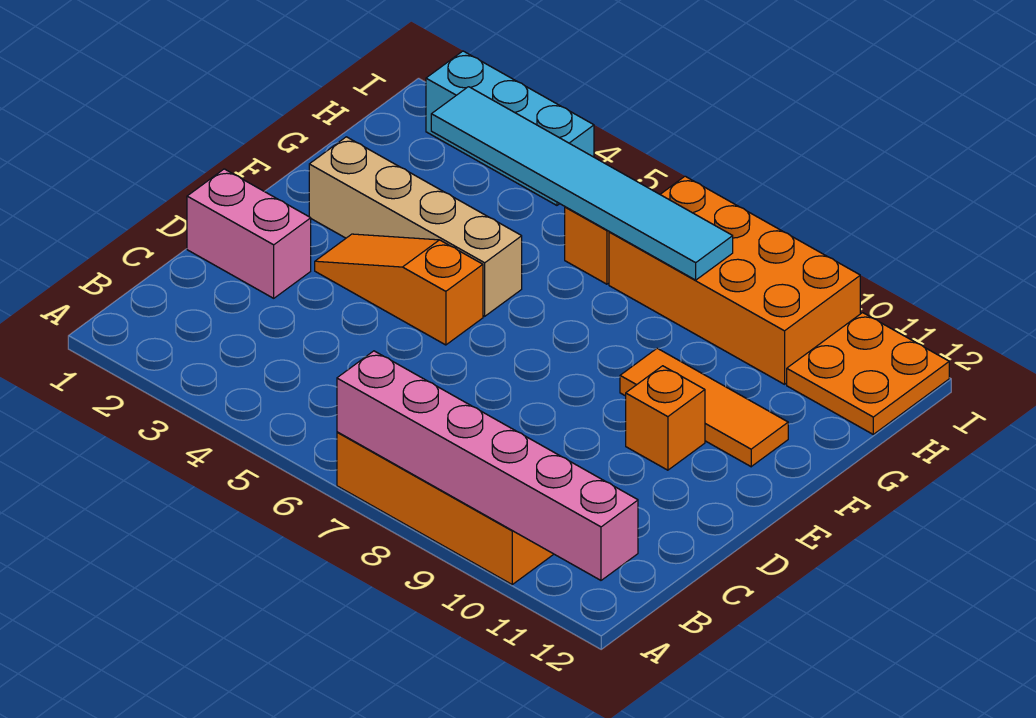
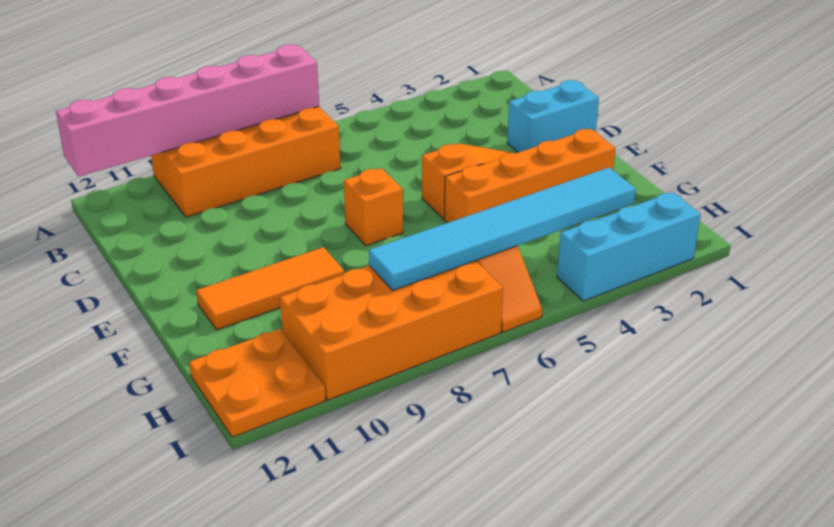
pink brick D1:D2 level 1 -> cyan brick D1:D2 level 1
orange brick E10 level 1 -> orange brick E7 level 1
tan brick F2:F5 level 1 -> orange brick F2:F5 level 1

